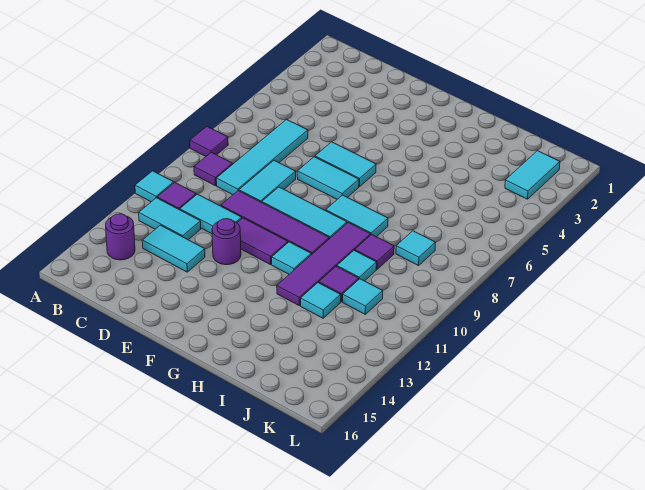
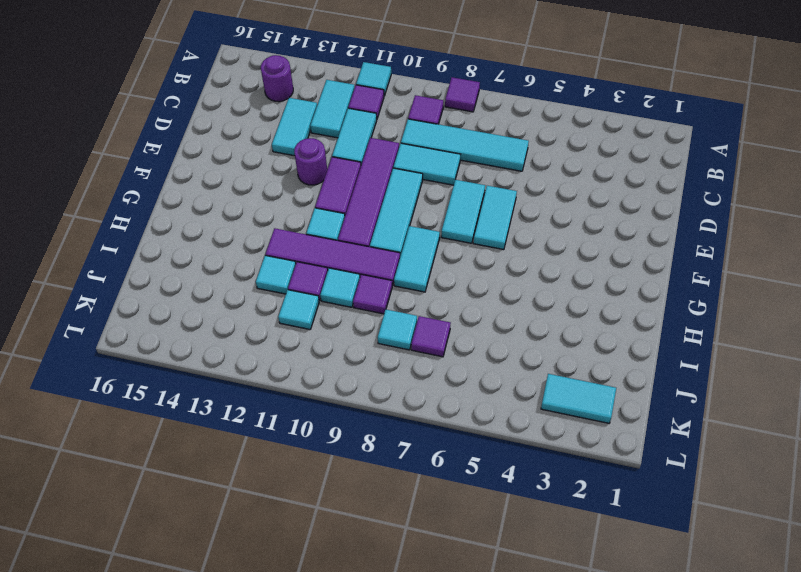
none -> purple tile J7 level 1

